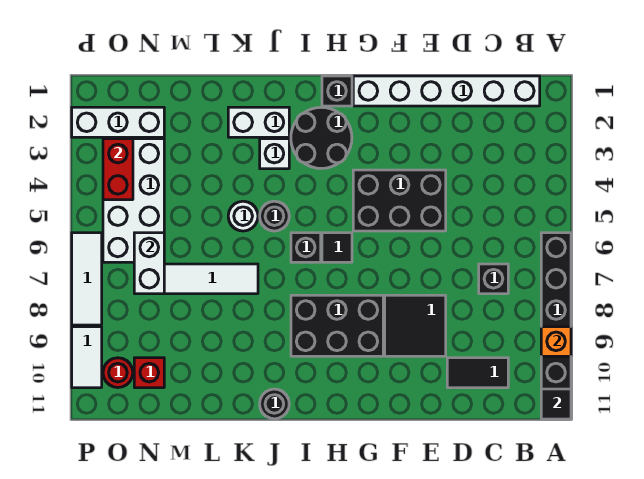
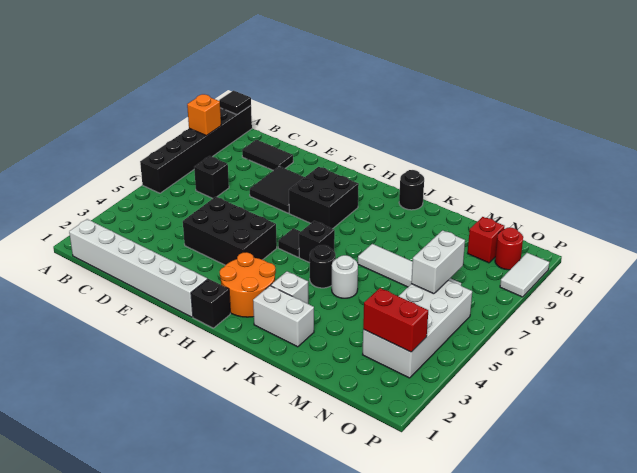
black brick G8:I9 level 1 -> black brick G8:H9 level 1
black round brick H2:I3 level 1 -> orange round brick H2:I3 level 1
white brick N2:P2 level 1 -> none
red brick O3:O4 level 2 -> red brick N3:O3 level 2
white tile P6:P8 level 1 -> none

